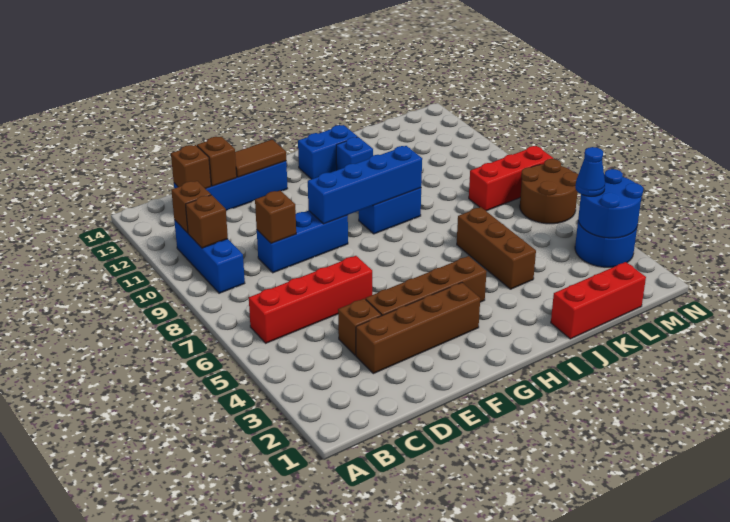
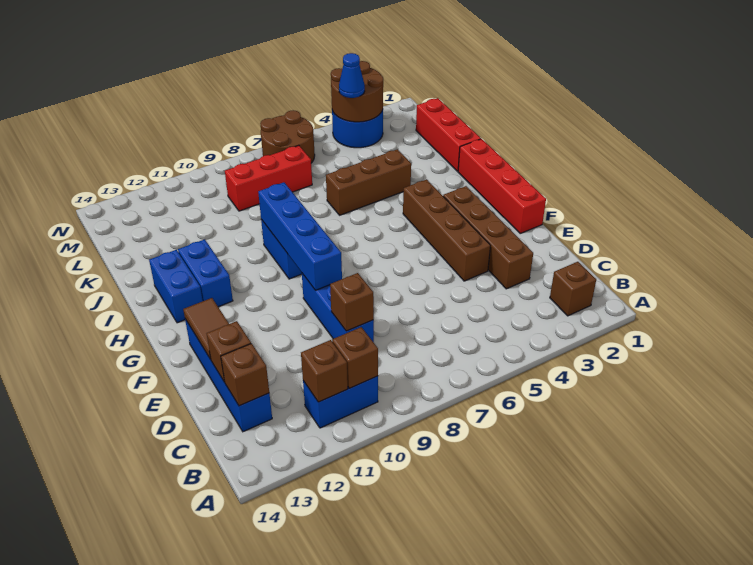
red brick B6:E6 level 1 -> red brick F1:I1 level 1
blue brick B9:B11 level 1 -> blue brick B10:B11 level 1
brown brick D4 level 1 -> brown brick B2 level 1
blue brick I12 level 1 -> blue brick H12:I12 level 1
red brick L8:N8 level 1 -> red brick L7:L9 level 1
blue round brick M3:N4 level 2 -> brown round brick M3:N4 level 2

